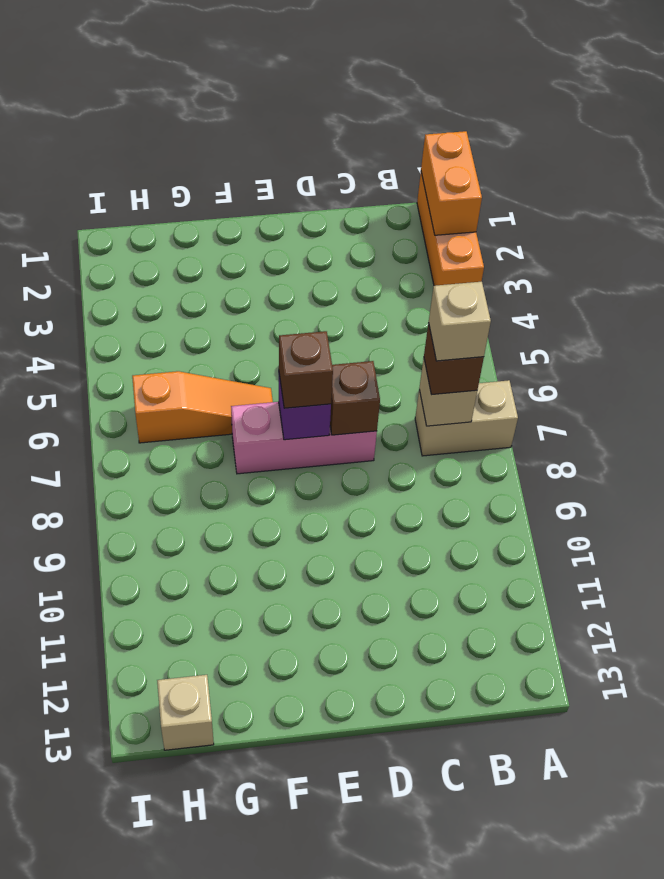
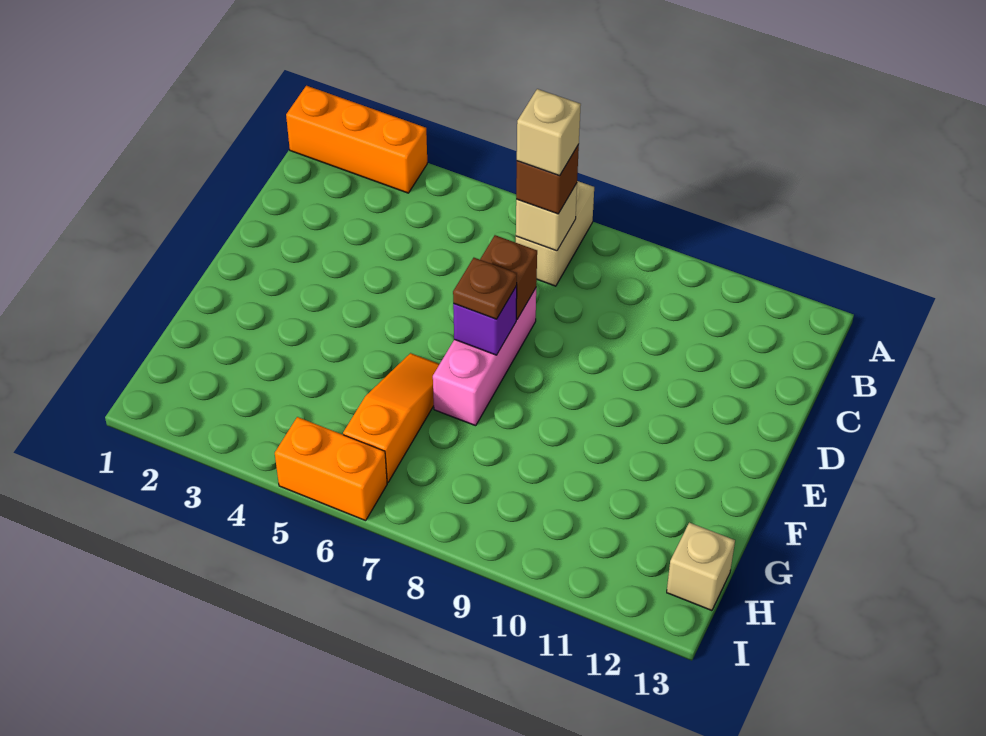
orange brick A1:A2 level 2 -> orange brick I5:I6 level 1
brown brick E7 level 3 -> brown plate E7 level 3

